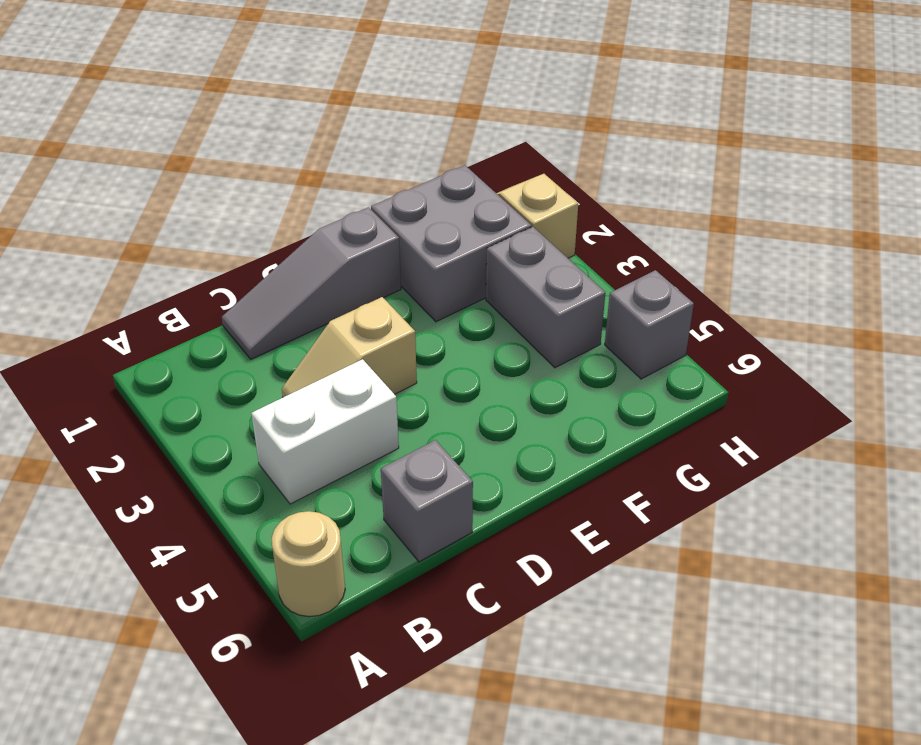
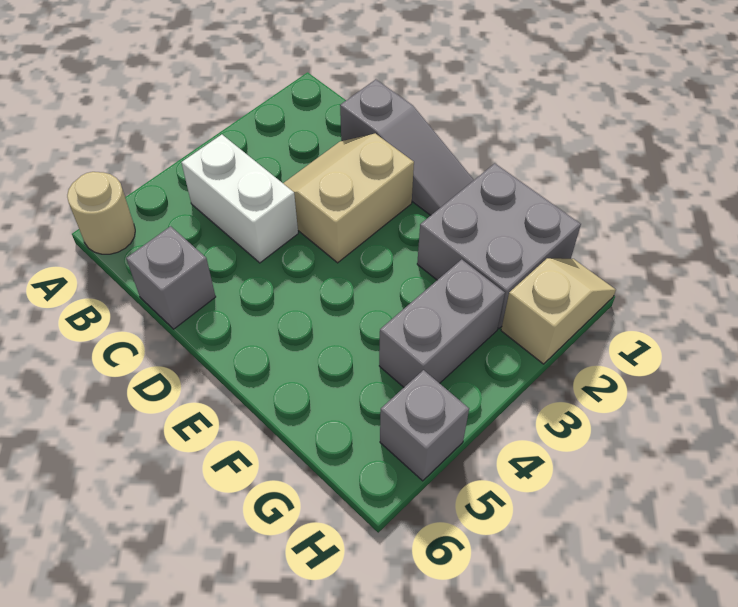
grey slope C1:E1 level 1 top E -> grey slope C1:E1 level 1 top C
tan slope C3:D3 level 1 top D -> tan slope C2:D3 level 1 top D

